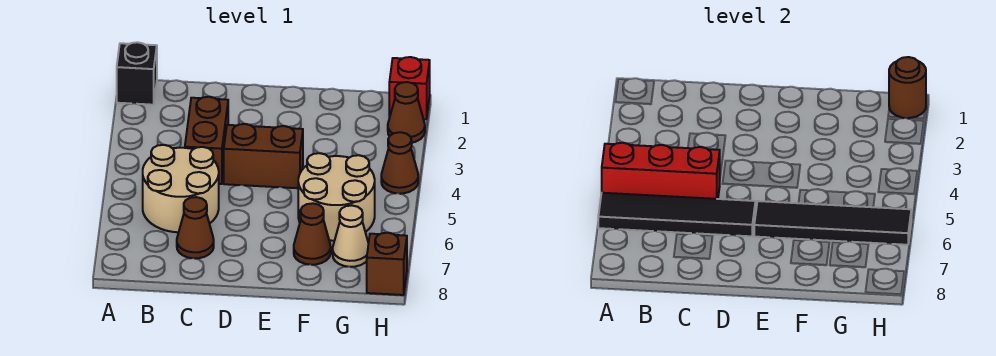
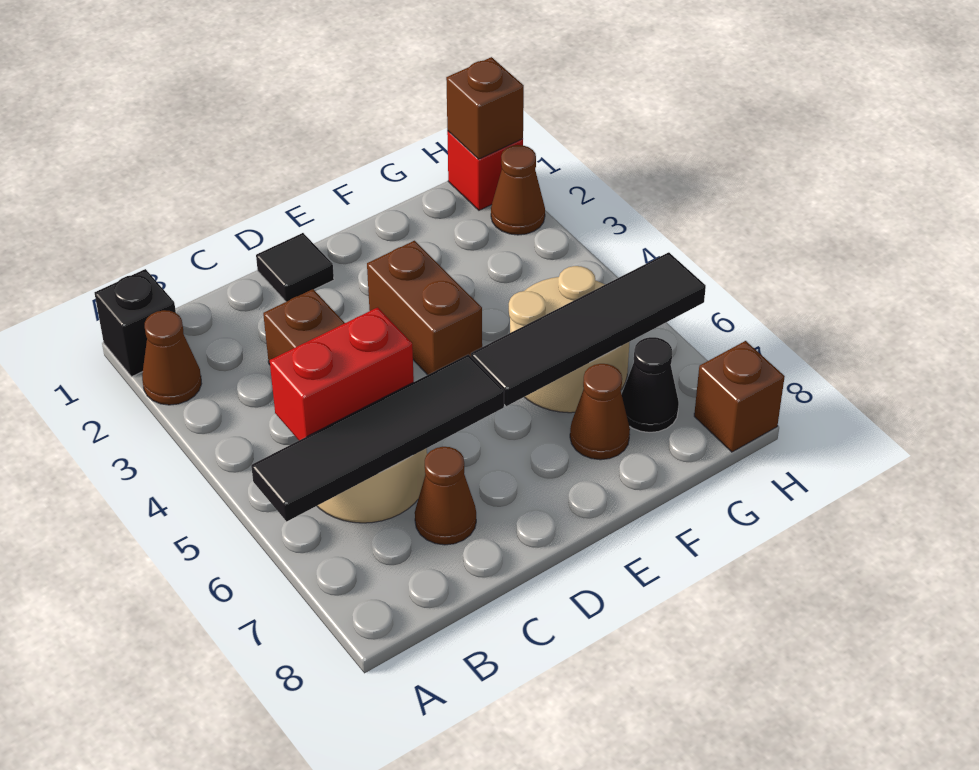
red brick A5:C5 level 2 -> red brick B5:C5 level 2
none -> black tile D1 level 1
brown brick D4:E4 level 1 -> brown brick E3:E4 level 1
tan cone G7 level 1 -> black cone G7 level 1
brown round brick H1 level 2 -> brown brick H1 level 2
brown cone H4 level 1 -> brown cone A2 level 1

